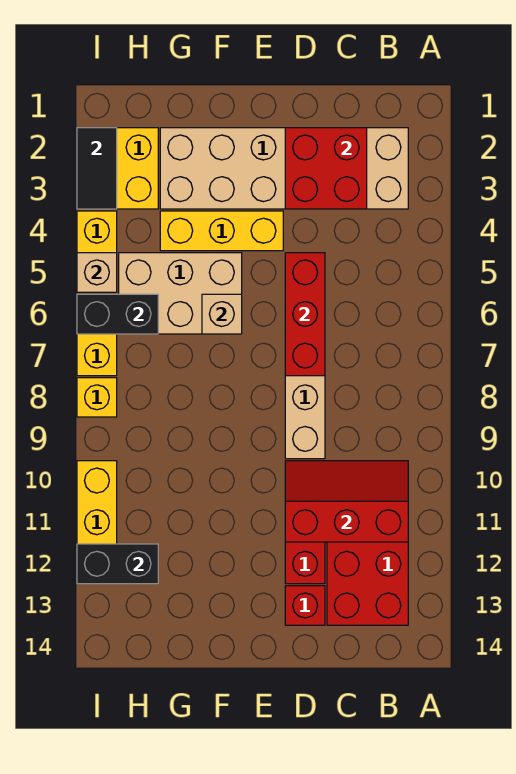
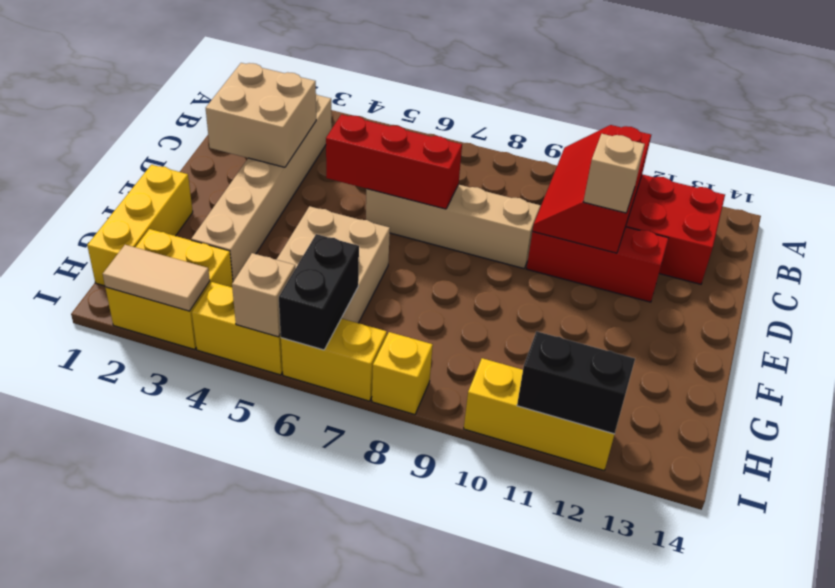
tan brick B2:G3 level 1 -> tan brick B3:G3 level 1
red brick C2:D3 level 2 -> tan brick C2:D3 level 2
red brick D13 level 1 -> none
yellow brick E4:G4 level 1 -> yellow brick F1:H1 level 1
tan brick F6 level 2 -> tan brick D11 level 3
black brick H12:I12 level 2 -> black brick I11:I12 level 2
black tile I2:I3 level 2 -> tan tile I2:I3 level 2

